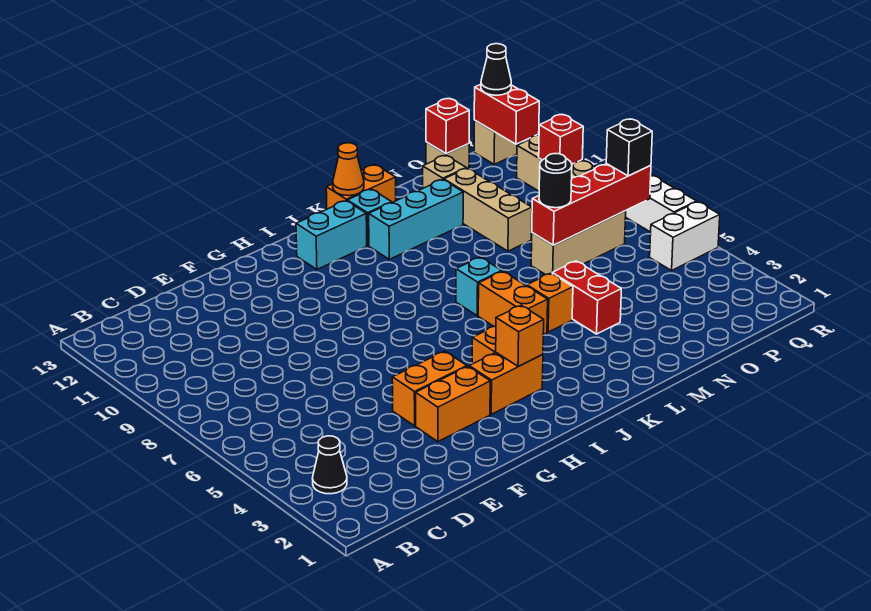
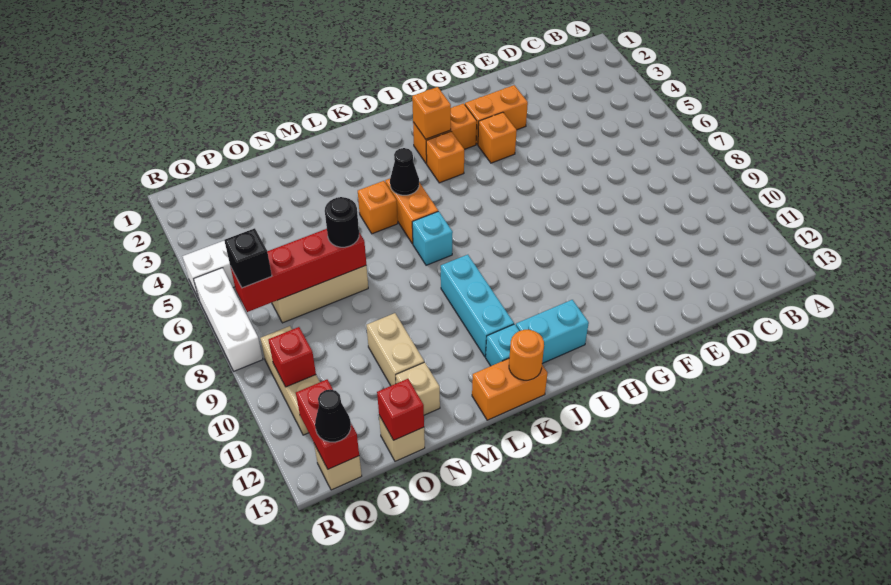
black cone B3 level 1 -> black cone K5 level 2
orange brick F4:G4 level 1 -> orange brick G4 level 1
cyan brick K11:M11 level 1 -> cyan brick K9:K11 level 1
orange cone K13 level 2 -> orange round brick K13 level 2
red brick M4:M5 level 1 -> none
tan brick N9:N11 level 1 -> tan brick N10:N11 level 1

